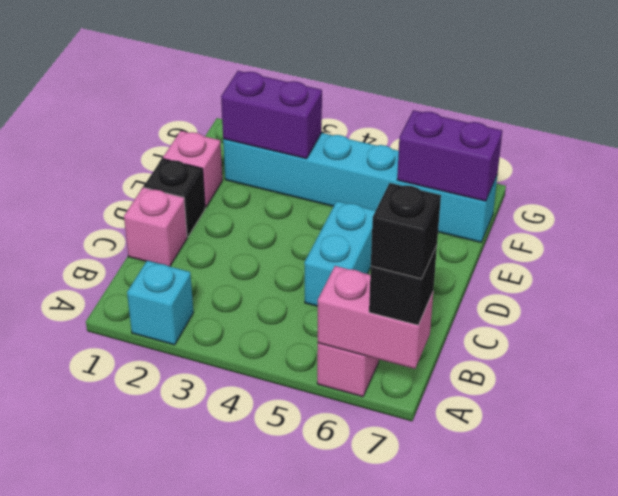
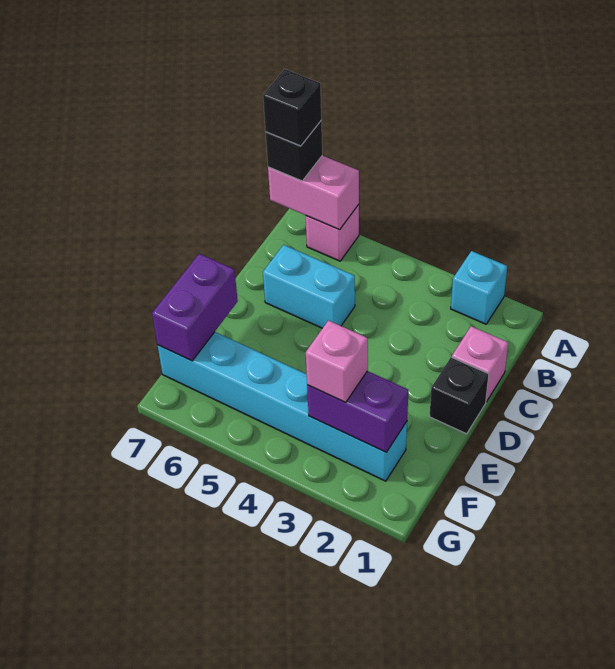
cyan brick C5:D5 level 1 -> cyan brick C5:C6 level 1
pink brick E1 level 1 -> pink brick F3 level 3
purple brick F6:F7 level 2 -> purple brick E7:F7 level 2

